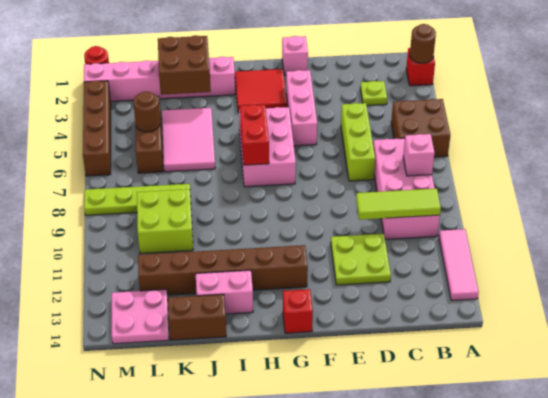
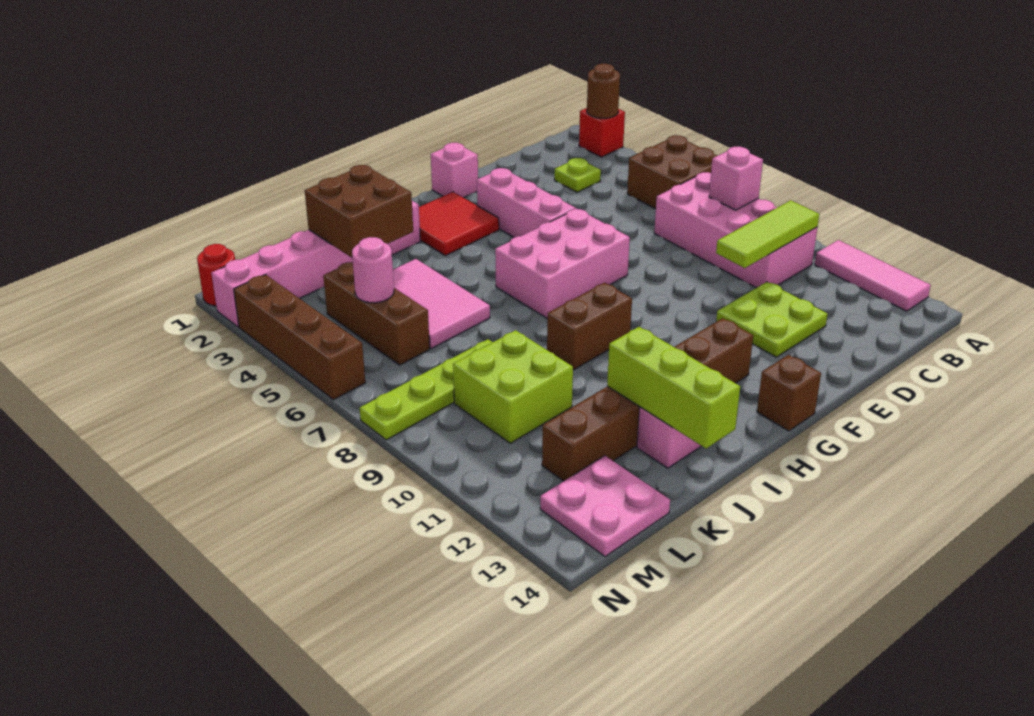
lime brick D5:D7 level 1 -> lime brick J12:J14 level 2
pink brick G5:H7 level 1 -> pink brick F6:H7 level 1
red brick G14 level 1 -> brown brick G14 level 1
red brick H6:H7 level 2 -> none
brown brick J14:K14 level 1 -> brown brick H9:I9 level 1
brown round brick L5 level 2 -> pink round brick L5 level 2

